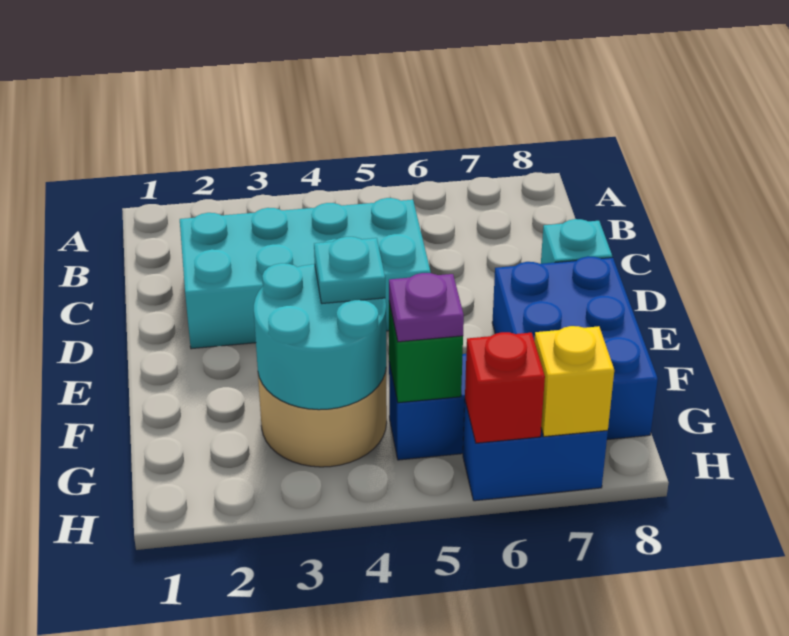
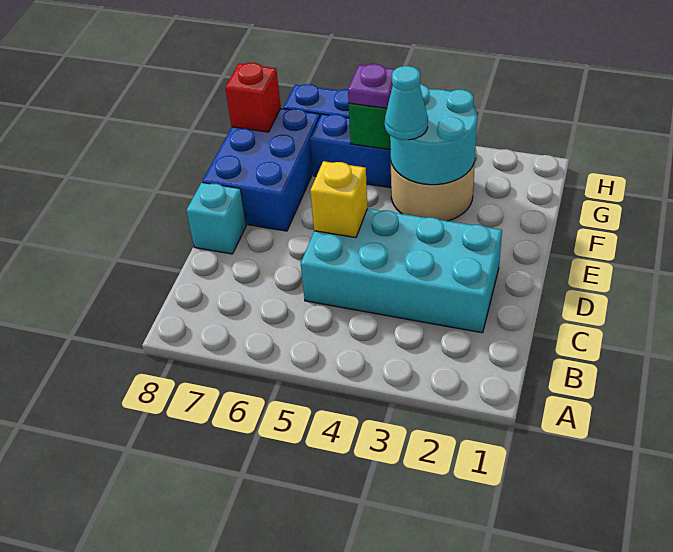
cyan plate F4 level 3 -> cyan cone F4 level 3
red brick H6 level 2 -> red brick G8 level 2
yellow brick H7 level 2 -> yellow brick D5 level 2

